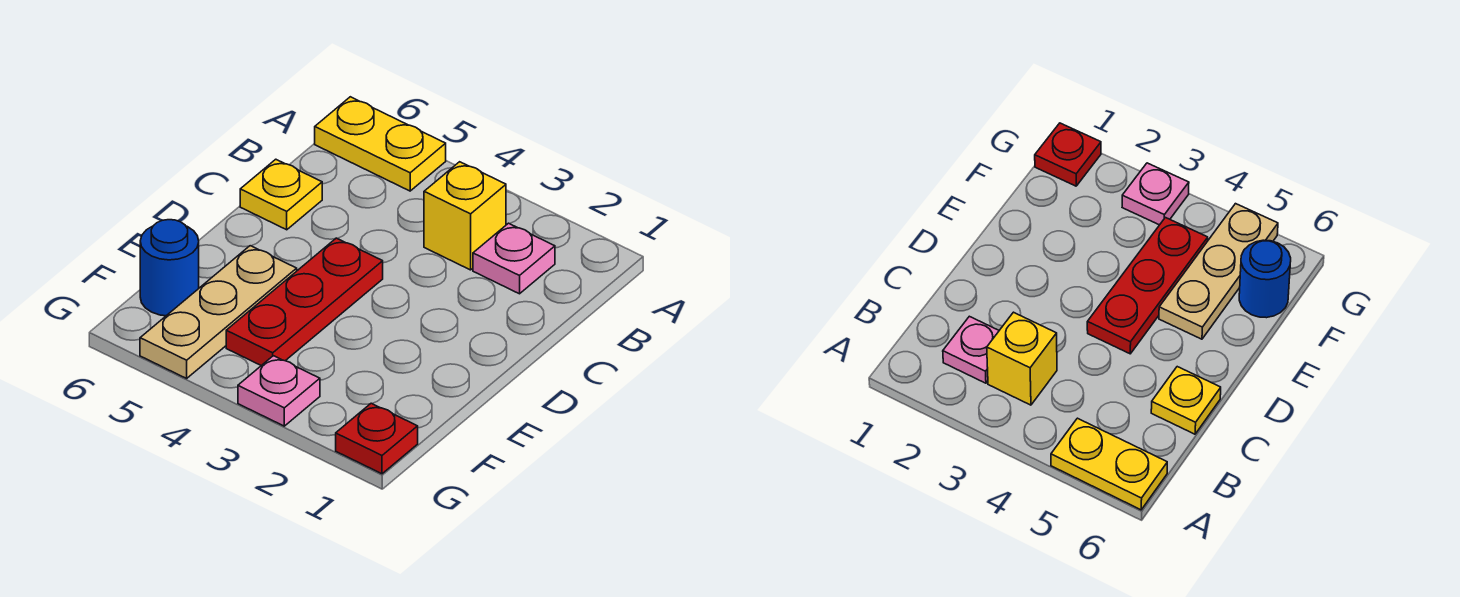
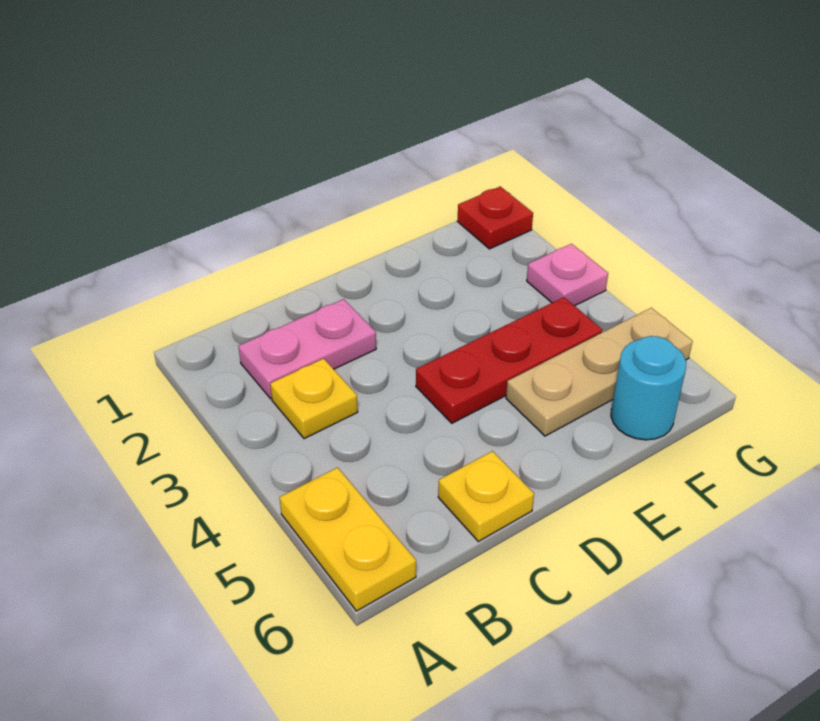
pink plate B2 level 1 -> pink plate B2:C2 level 1
yellow brick B3 level 1 -> yellow plate B3 level 1
blue round brick F6 level 1 -> cyan round brick F6 level 1

